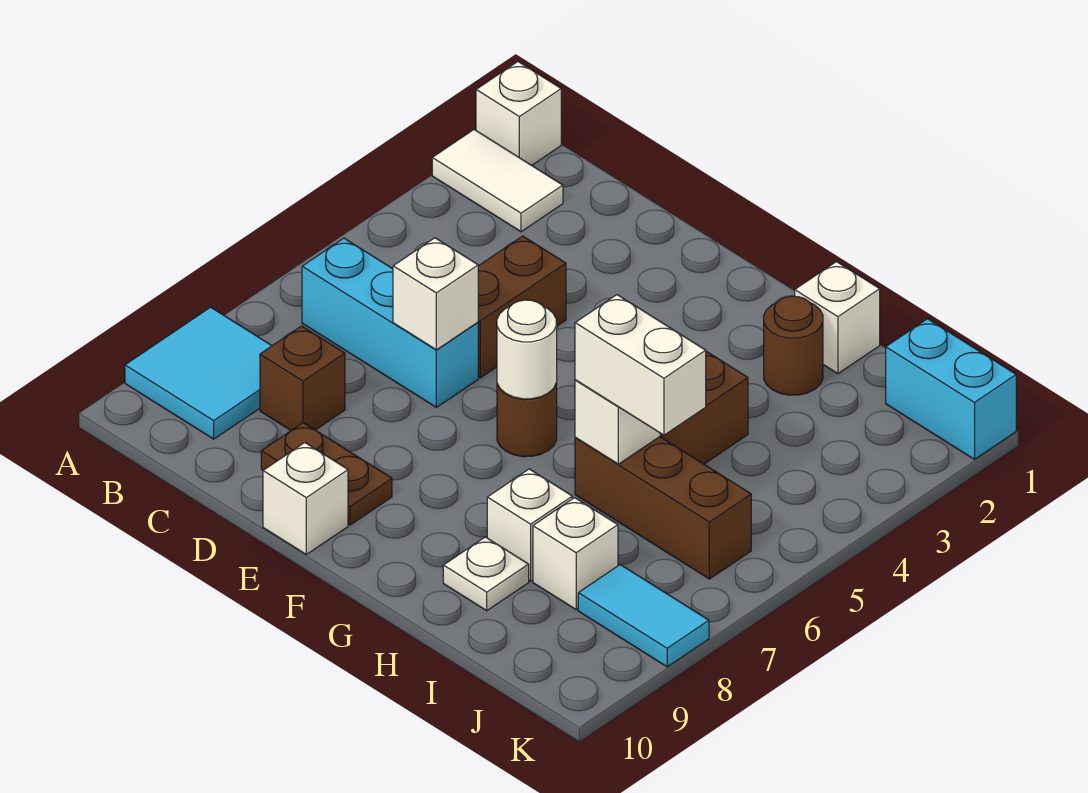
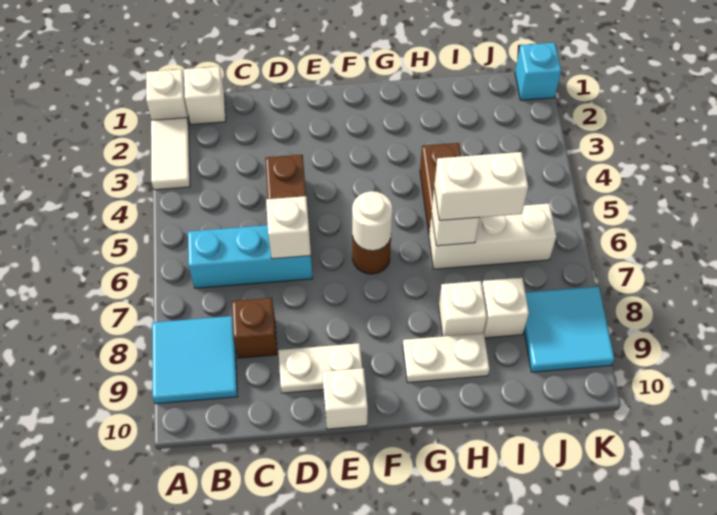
white tile A2:B2 level 1 -> white tile A2:A3 level 1
brown plate D9:E9 level 1 -> white plate D9:E9 level 1
white brick H1 level 1 -> white brick B1 level 1
brown round brick H2 level 1 -> none
brown brick H6:J6 level 1 -> white brick H6:J6 level 1
white plate H9 level 1 -> white plate G9:H9 level 1
cyan brick J1:K1 level 1 -> cyan brick K1 level 1
cyan tile J8:K8 level 1 -> cyan tile J8:K9 level 1

